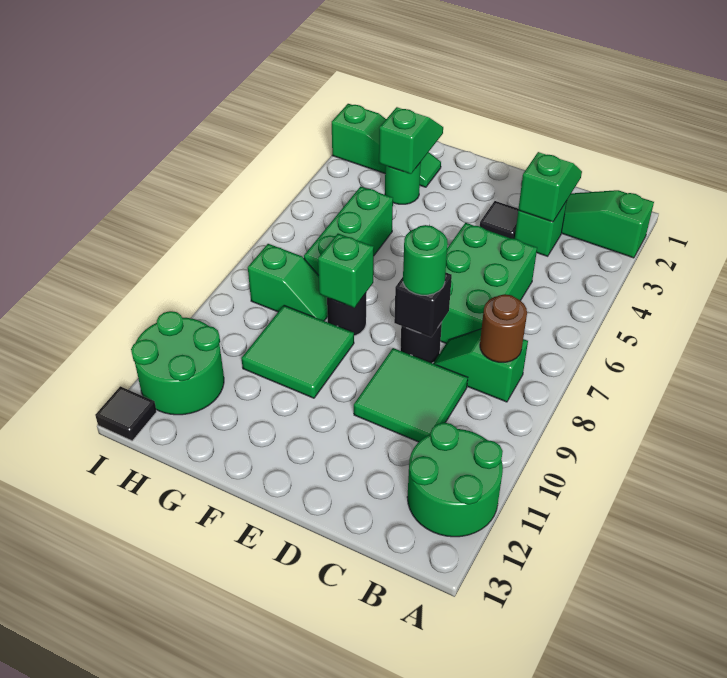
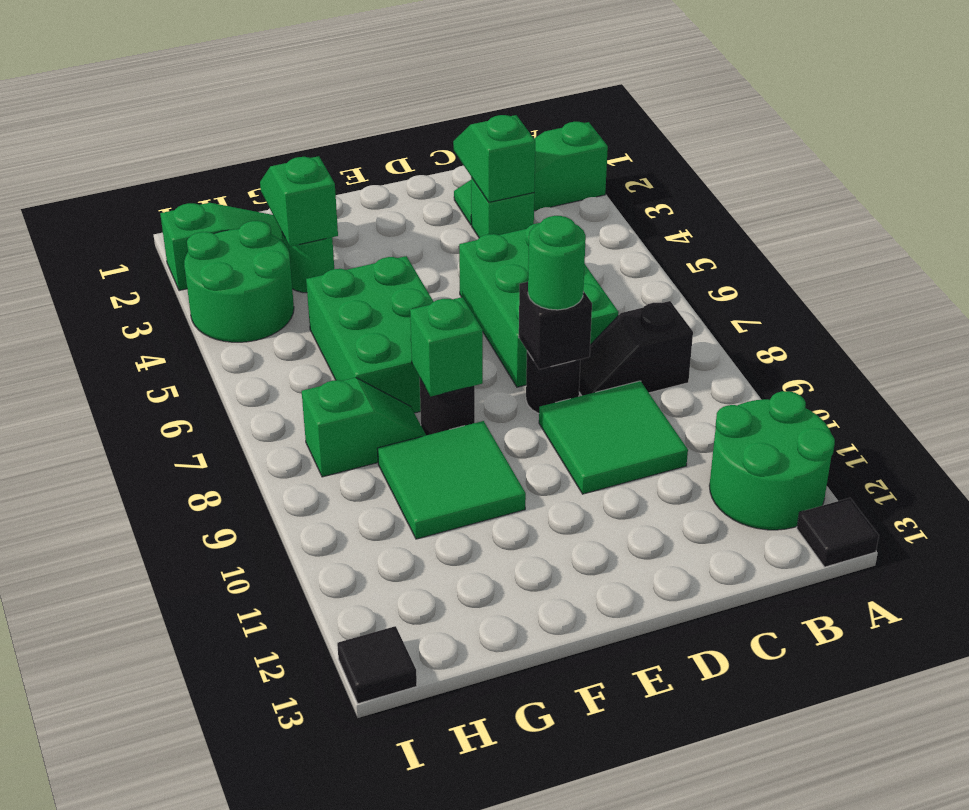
green slope B8:C8 level 1 top B -> black slope B8:C8 level 1 top B
brown round brick B8 level 2 -> none
black tile D3 level 1 -> black tile A13 level 1
green brick G5:G7 level 1 -> green brick F5:G7 level 1
green round brick H11:I12 level 1 -> green round brick H3:I4 level 1

